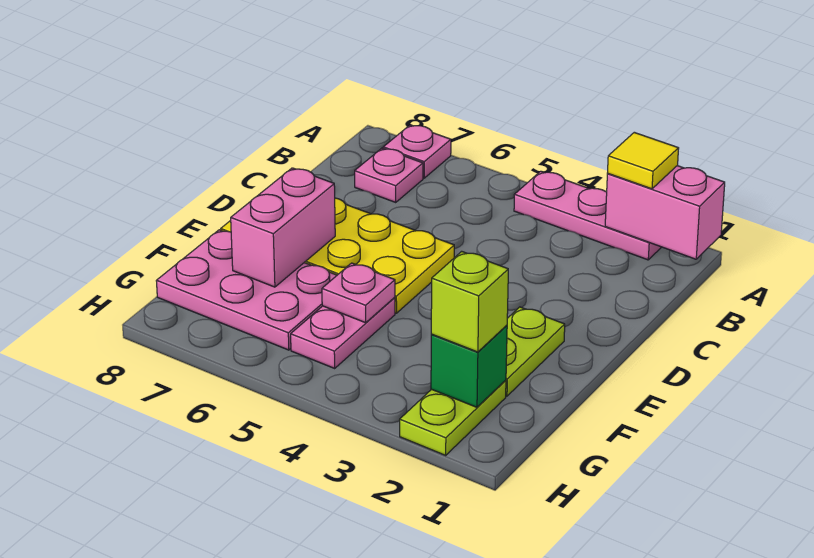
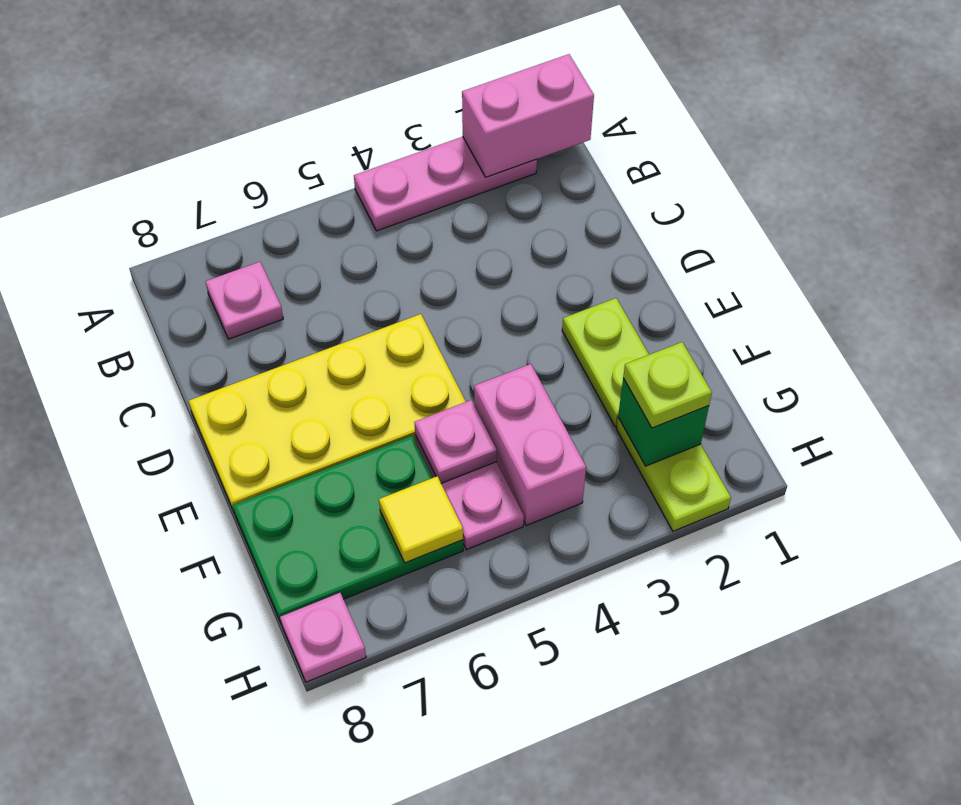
yellow tile A2 level 3 -> yellow tile G6 level 2
pink plate A7 level 1 -> pink plate H8 level 1
pink brick E7:F7 level 2 -> pink brick F4:G4 level 1
pink plate F6:G8 level 1 -> green plate F6:G8 level 1
lime brick G2 level 3 -> lime plate G2 level 3

